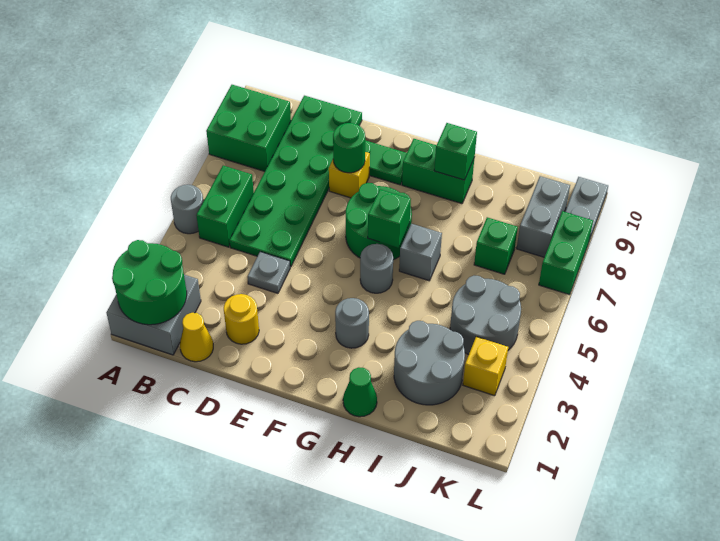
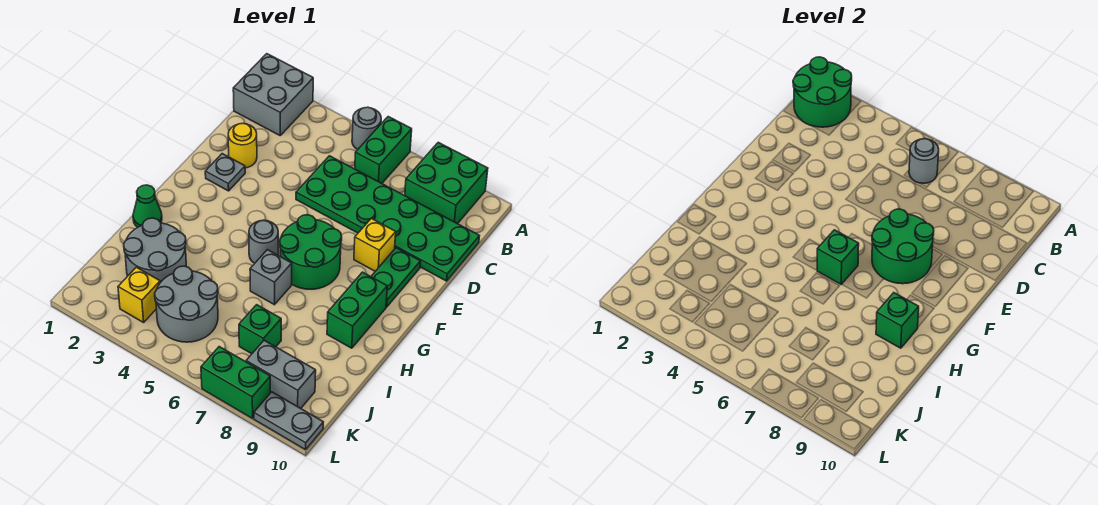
green brick B5:B6 level 1 -> green brick A6:B6 level 1
yellow cone C1 level 1 -> none
grey plate D4 level 1 -> grey plate E2 level 1
green round brick E8 level 2 -> green round brick E7:F8 level 2
grey round brick G3 level 1 -> grey round brick B6 level 2

